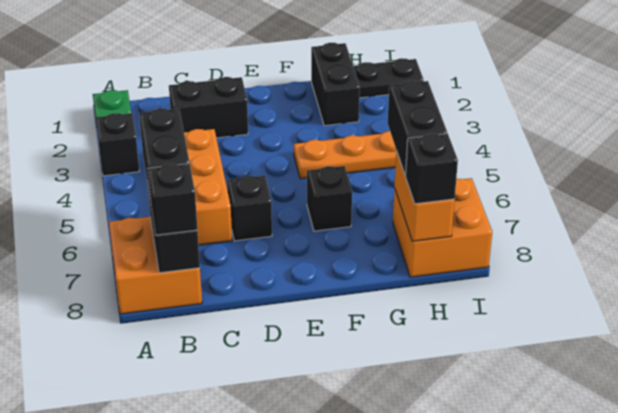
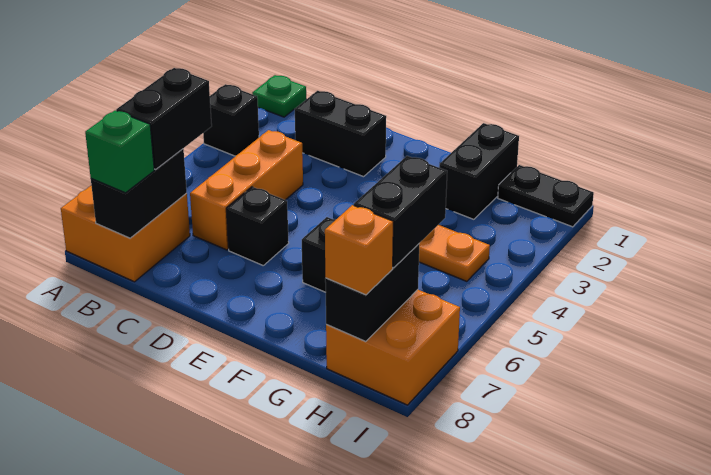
black brick B8 level 3 -> green brick B8 level 3
orange brick H7:H8 level 2 -> black brick H7:H8 level 2
black brick H8 level 3 -> orange brick H8 level 3

